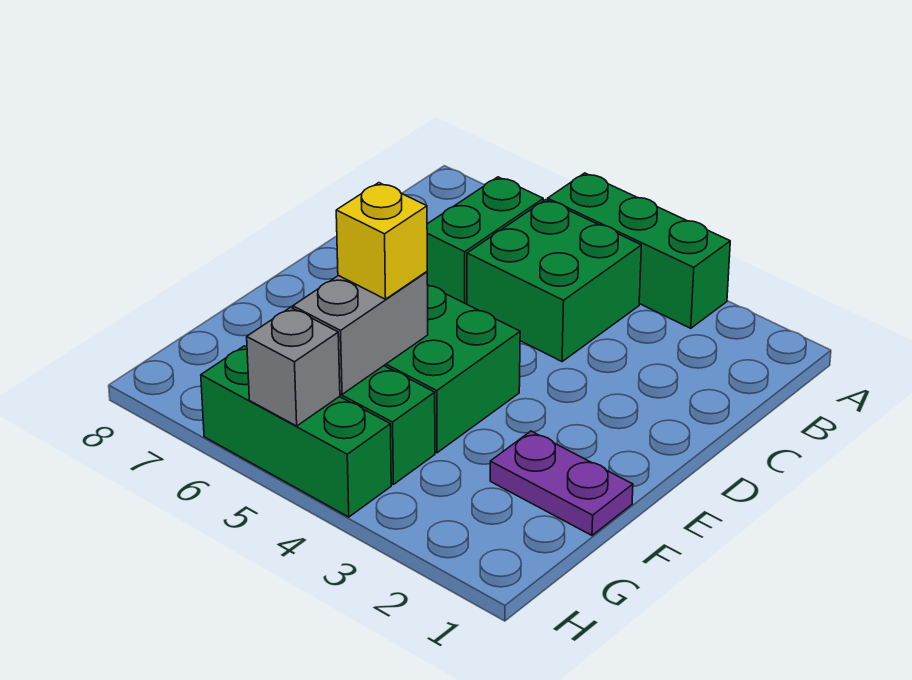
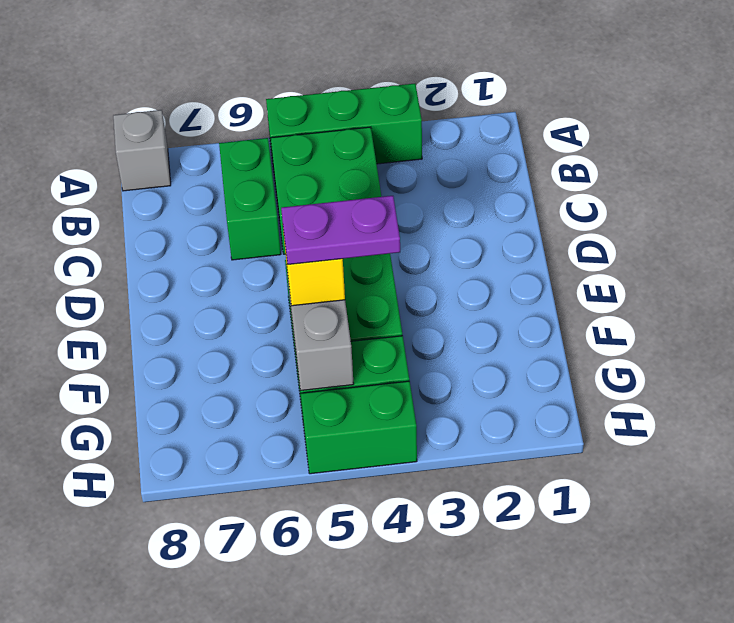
purple plate F1:F2 level 1 -> purple plate F4:F5 level 4
green brick H4:H6 level 1 -> green brick H4:H5 level 1
grey brick H5 level 2 -> grey brick A8 level 1

